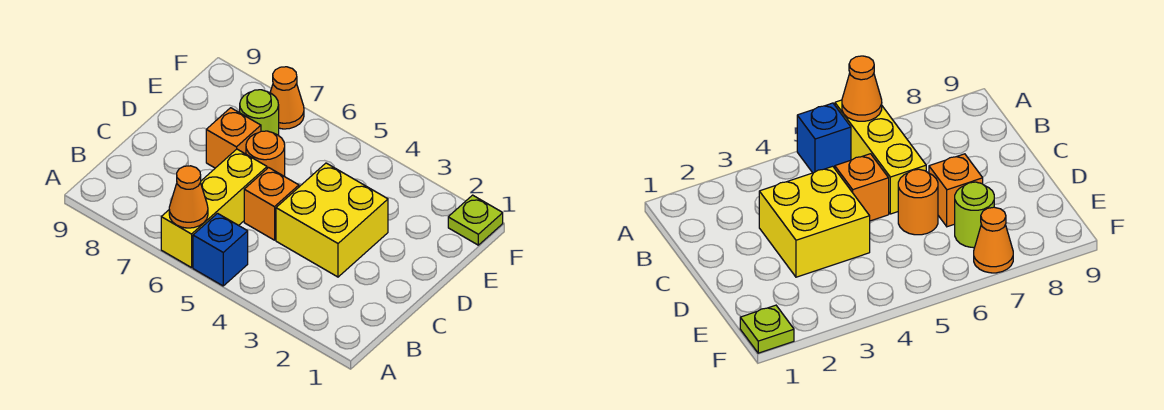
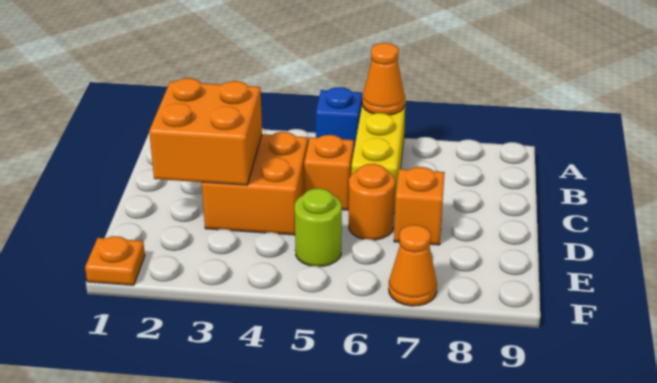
none -> orange brick C2:D3 level 2
yellow brick C3:D4 level 1 -> orange brick C3:D4 level 1
lime round brick E7 level 1 -> lime round brick E5 level 1
lime plate F1 level 1 -> orange plate F1 level 1

